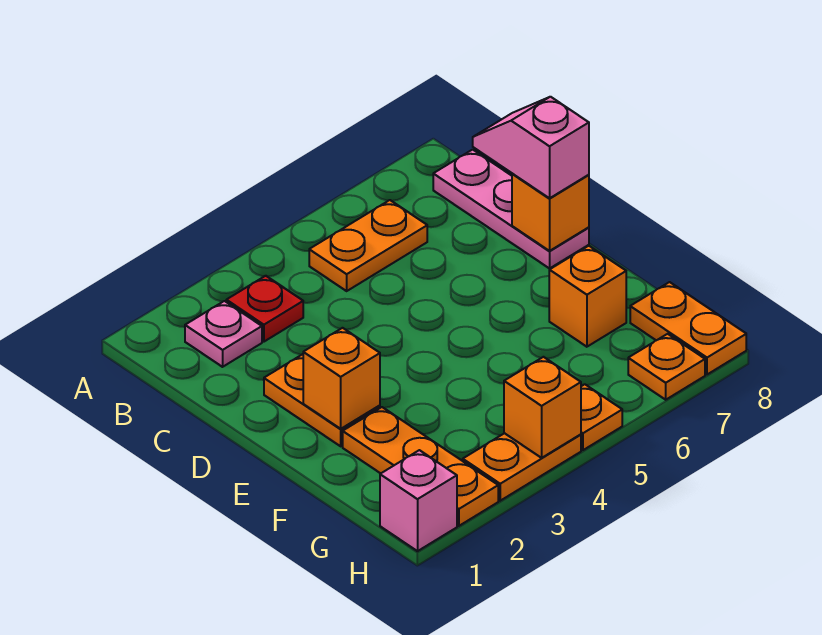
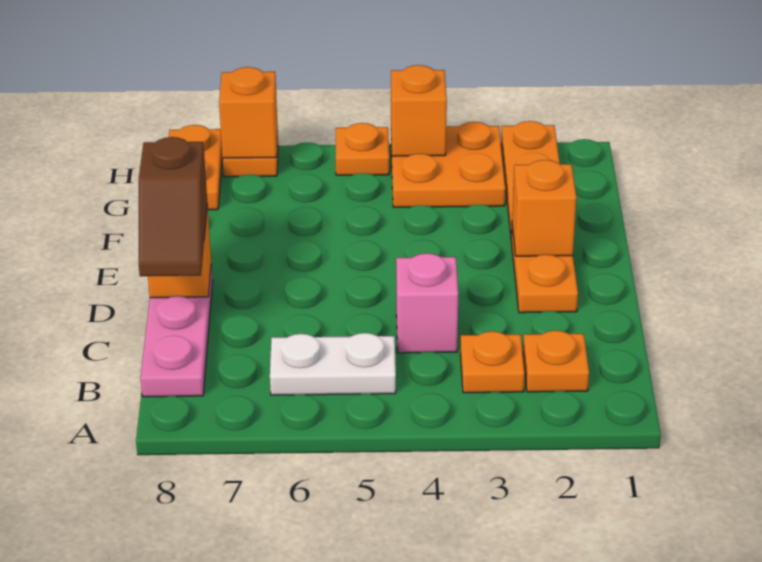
pink plate B2 level 1 -> orange plate B2 level 1
red plate B3 level 1 -> orange plate B3 level 1
orange plate B5:B6 level 1 -> white plate B5:B6 level 1
pink slope C8:D8 level 3 top D -> brown slope C8:D8 level 3 top D
orange brick F7 level 1 -> orange brick H7 level 2
pink brick H1 level 1 -> pink brick C4 level 1
orange plate H3:H4 level 1 -> orange plate G3:H4 level 1

